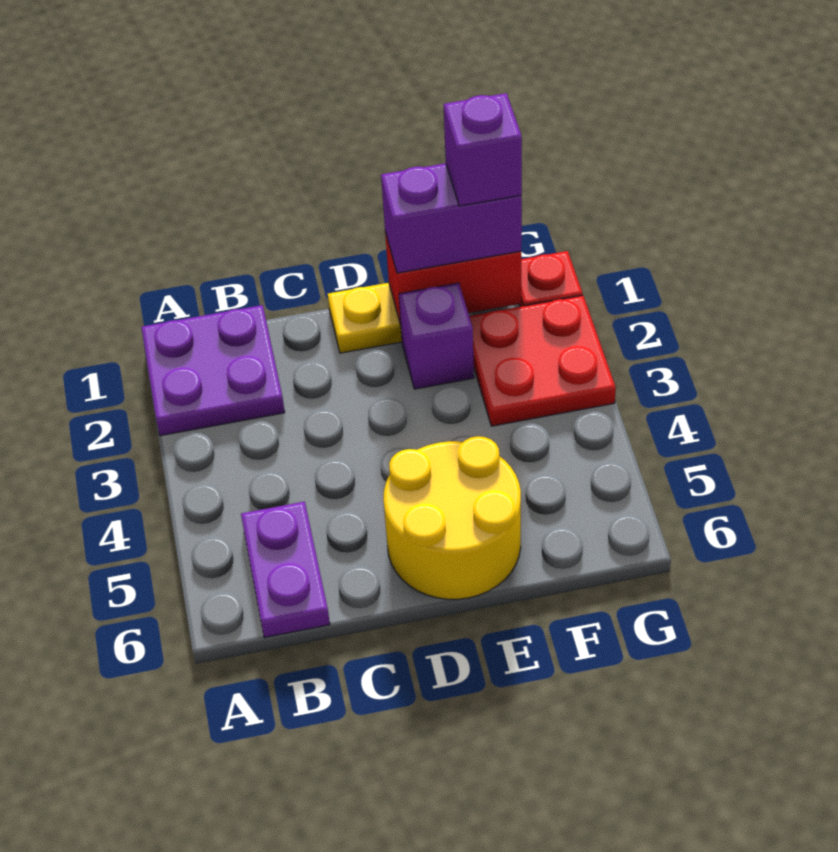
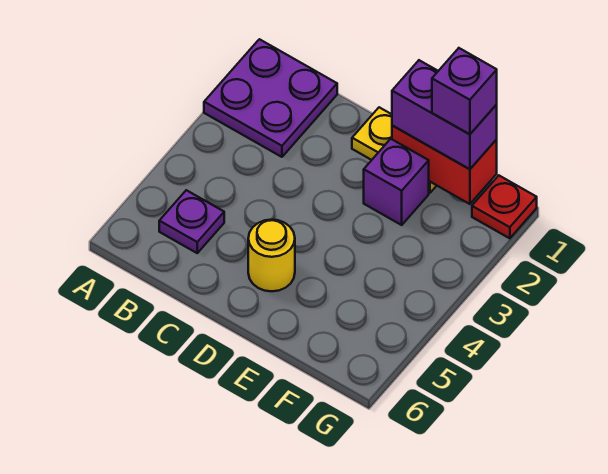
purple plate B5:B6 level 1 -> purple plate B5 level 1
yellow round brick D5:E6 level 1 -> yellow round brick D5 level 1
red plate F2:G3 level 1 -> none

